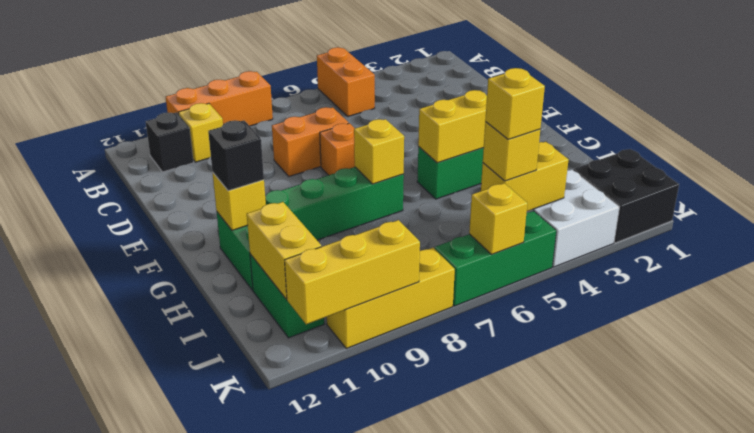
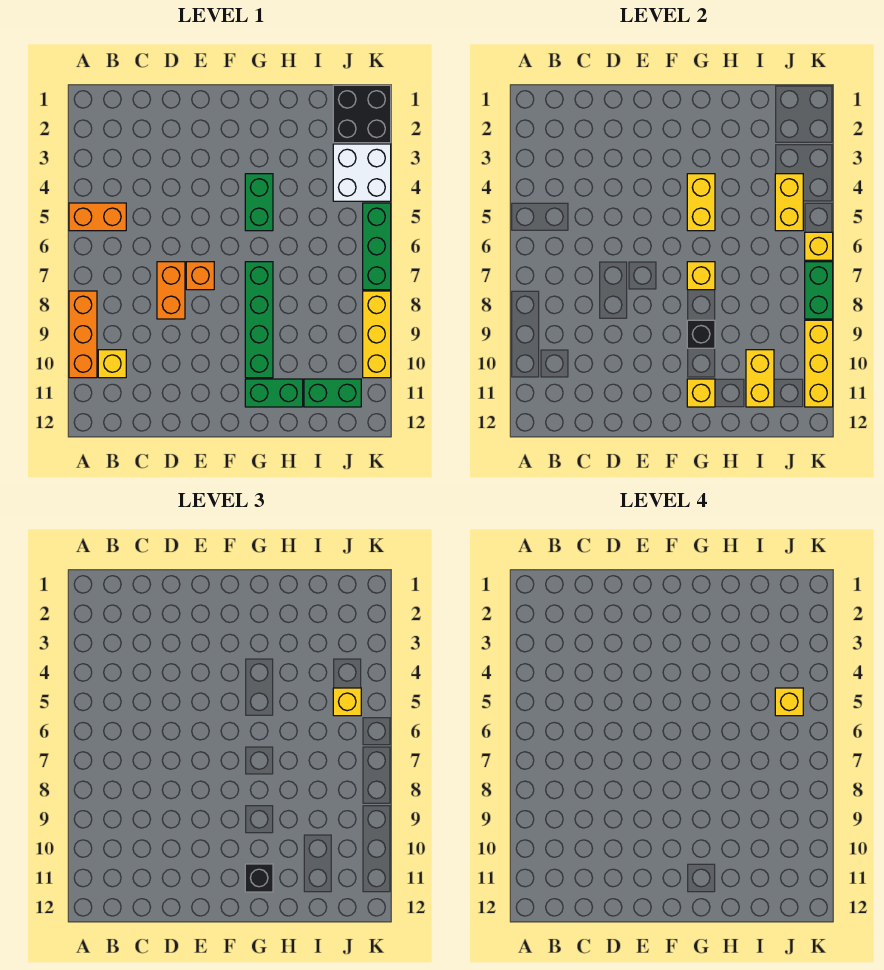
black brick B11 level 1 -> black brick G9 level 2
yellow brick I11:J11 level 2 -> yellow brick I10:I11 level 2
none -> green brick K7:K8 level 2

